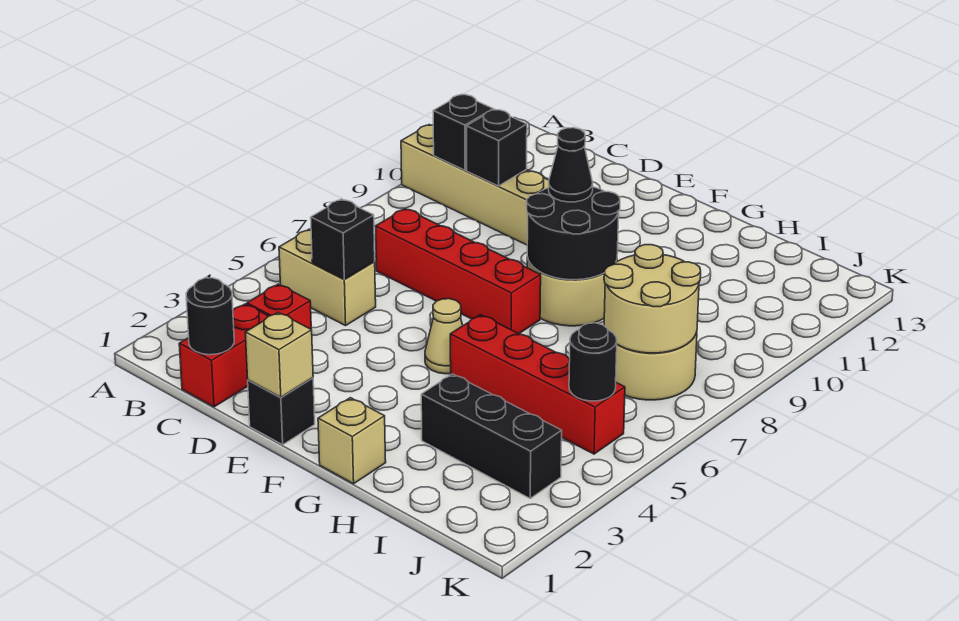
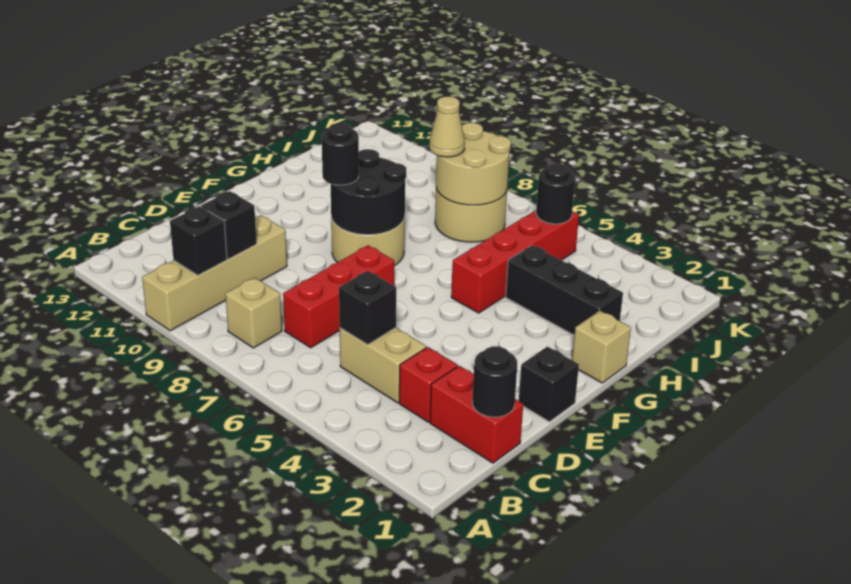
tan brick B5:C5 level 1 -> tan brick C4:C5 level 1
red brick C7:F7 level 1 -> red brick C7:E7 level 1
tan brick E1 level 2 -> tan brick B8 level 1
tan cone F5 level 1 -> tan cone I8 level 3
black cone F9 level 3 -> black round brick F9 level 3
black brick H3:J3 level 1 -> black brick H2:H4 level 1

